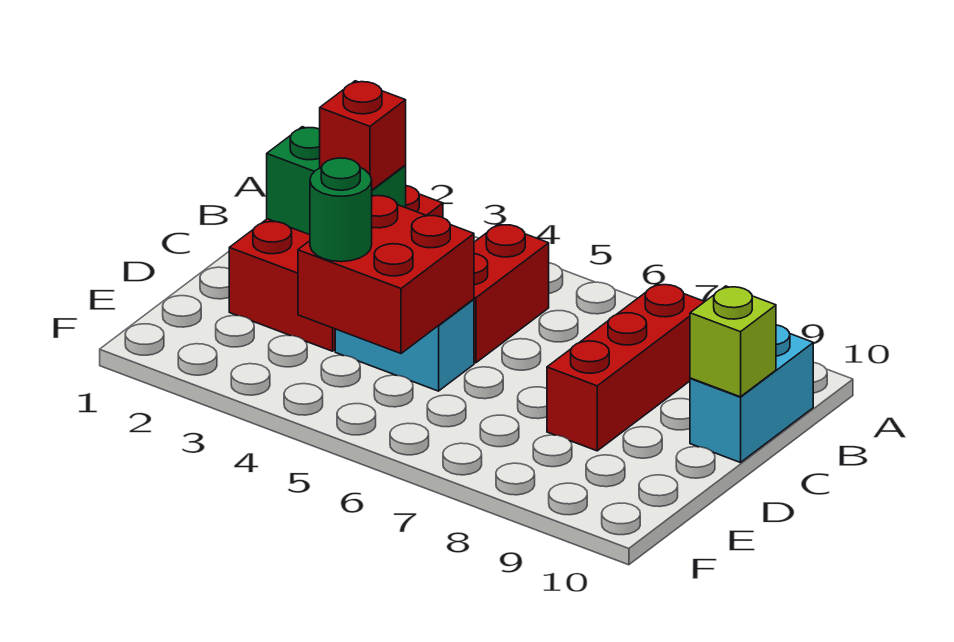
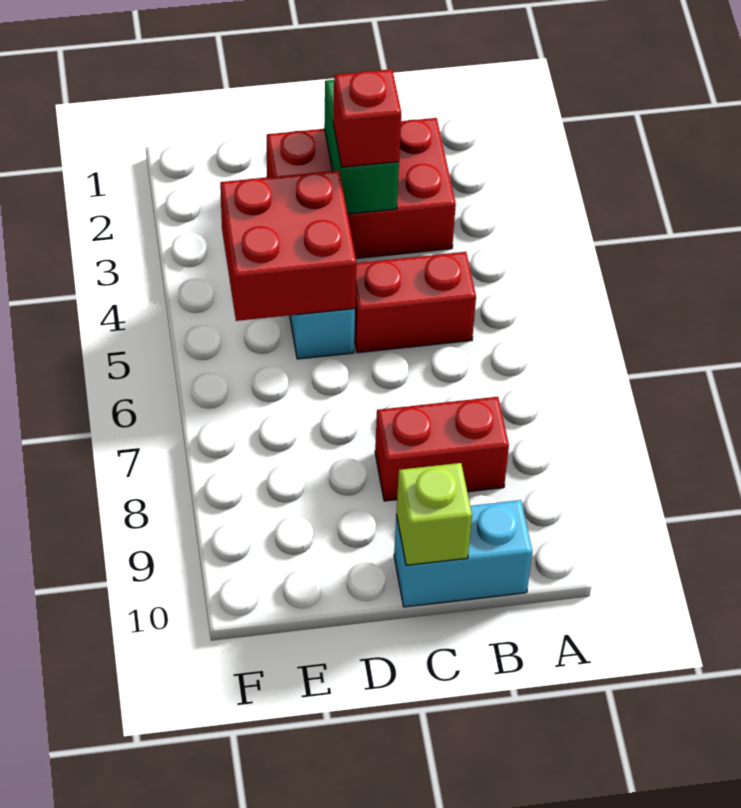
red brick B8:D8 level 1 -> red brick B8:C8 level 1
green round brick E4 level 3 -> none

